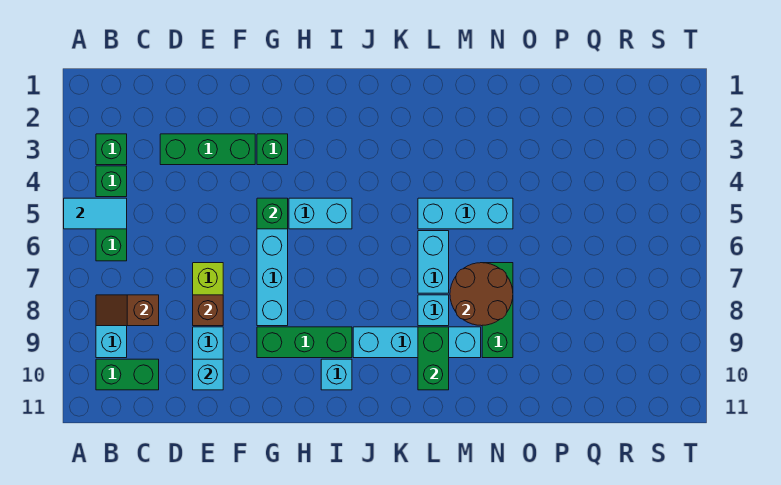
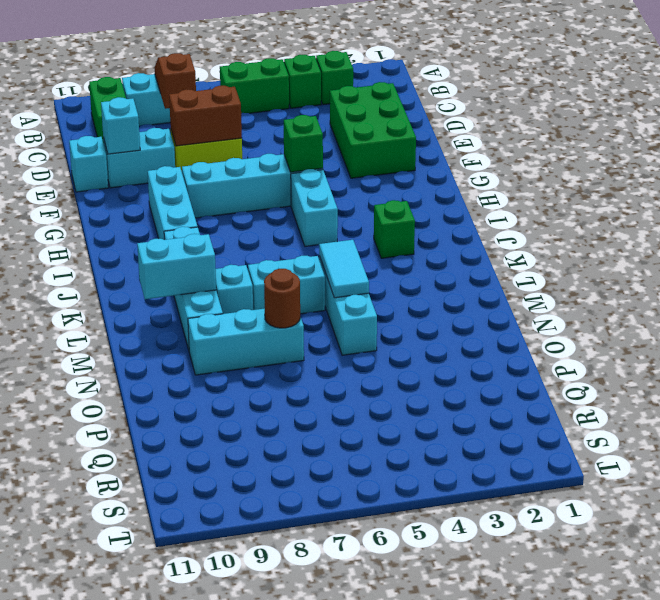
cyan tile A5:B5 level 2 -> cyan tile L5:M5 level 2
green brick D3:F3 level 1 -> green brick D2:F3 level 1
brown brick E8 level 2 -> brown brick E7:E8 level 2
green brick G3 level 1 -> green brick J3 level 1
green brick G9:I9 level 1 -> cyan brick G9:I9 level 1
cyan brick I10 level 1 -> cyan brick E11 level 1
green brick L9:L10 level 2 -> cyan brick L9:L10 level 2
brown round brick M7:N8 level 2 -> brown round brick N7 level 2
green brick N7:N9 level 1 -> cyan brick N7:N9 level 1

